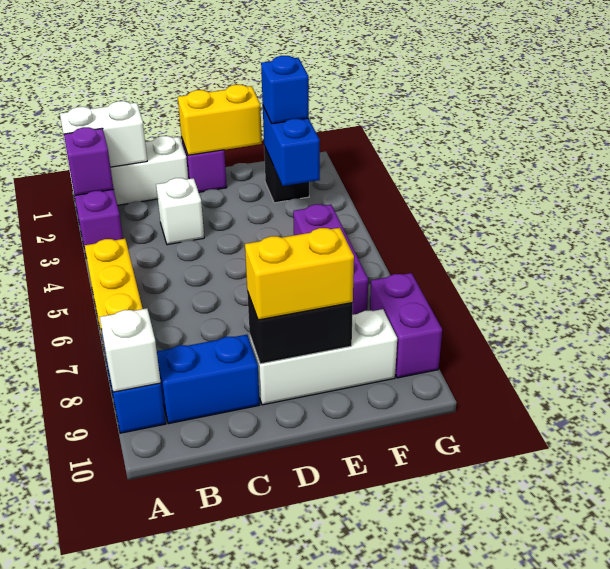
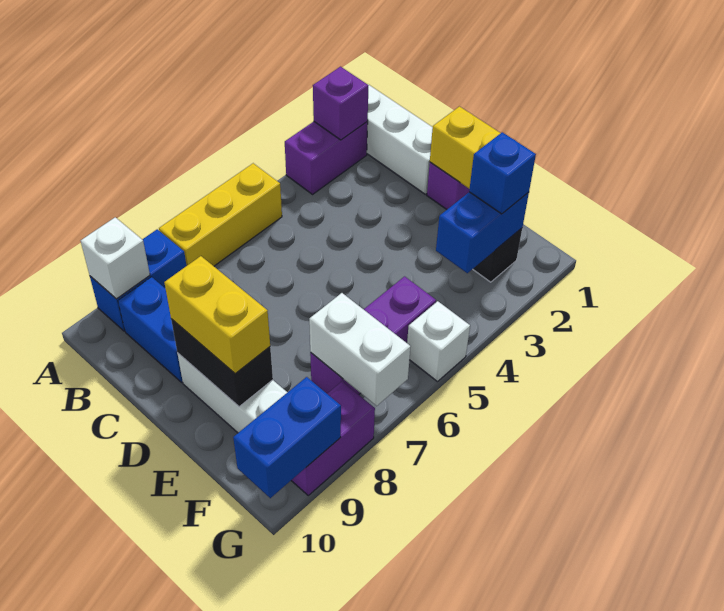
white brick A1:B1 level 2 -> white brick F7:G7 level 2
white brick C3 level 1 -> white brick G5 level 1
none -> blue brick G9:G10 level 2

